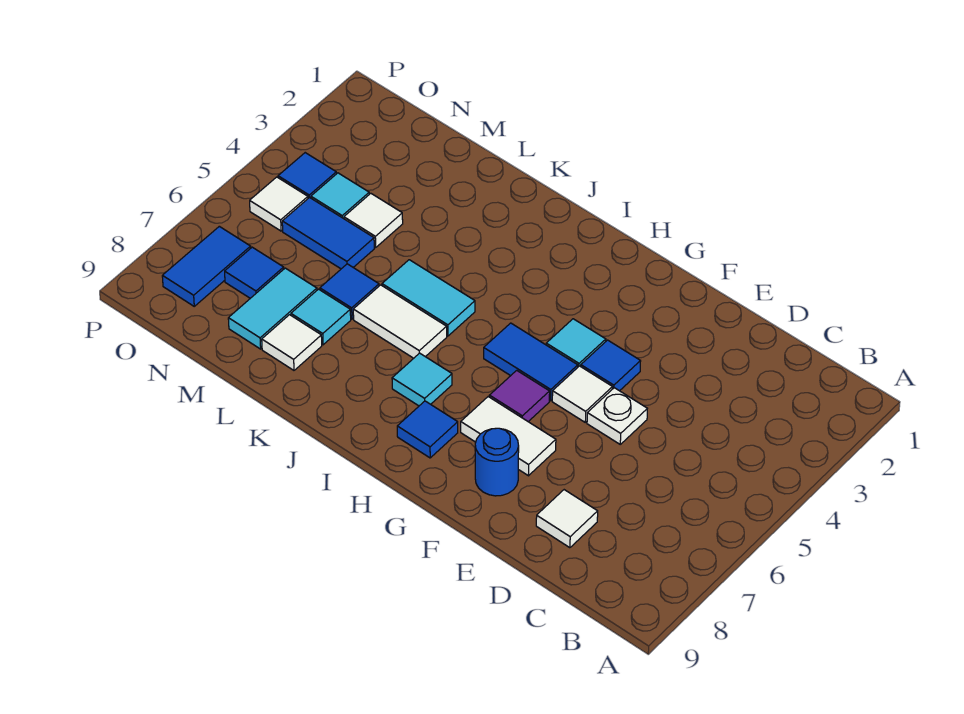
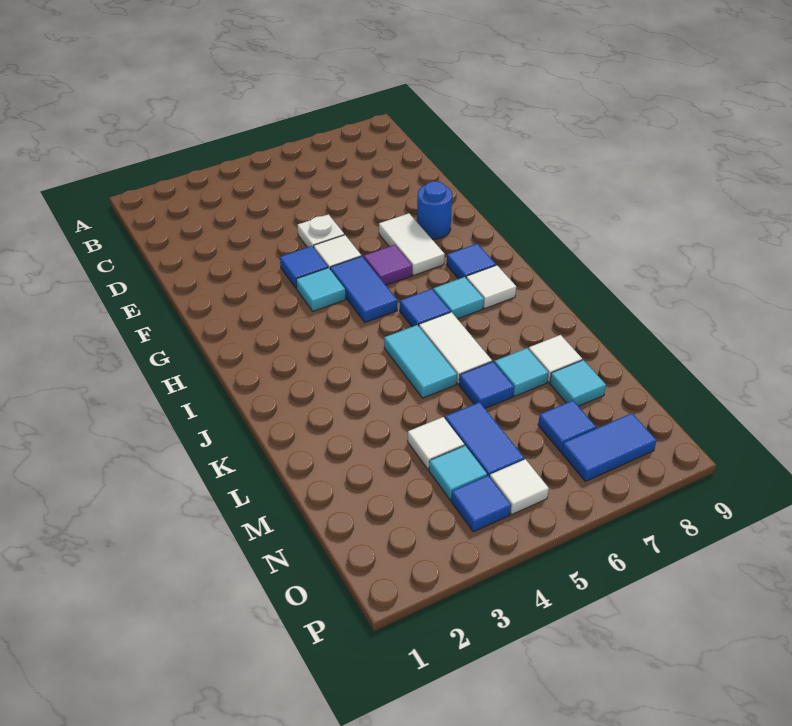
white tile D8 level 1 -> white tile I8 level 1
none -> blue tile I6 level 1
cyan tile M7:M8 level 1 -> cyan tile M8 level 1

